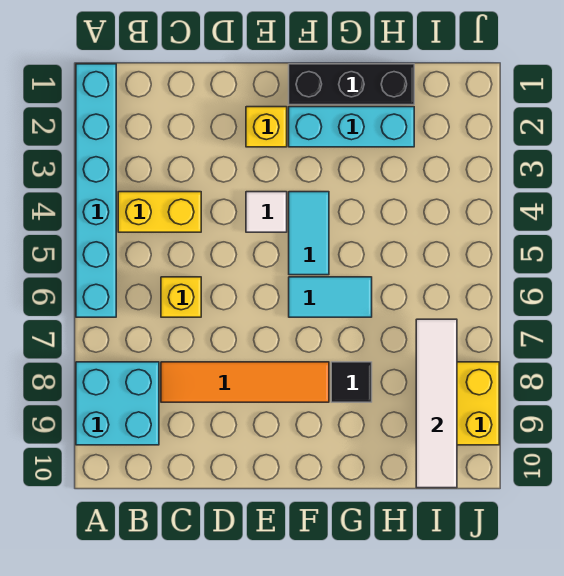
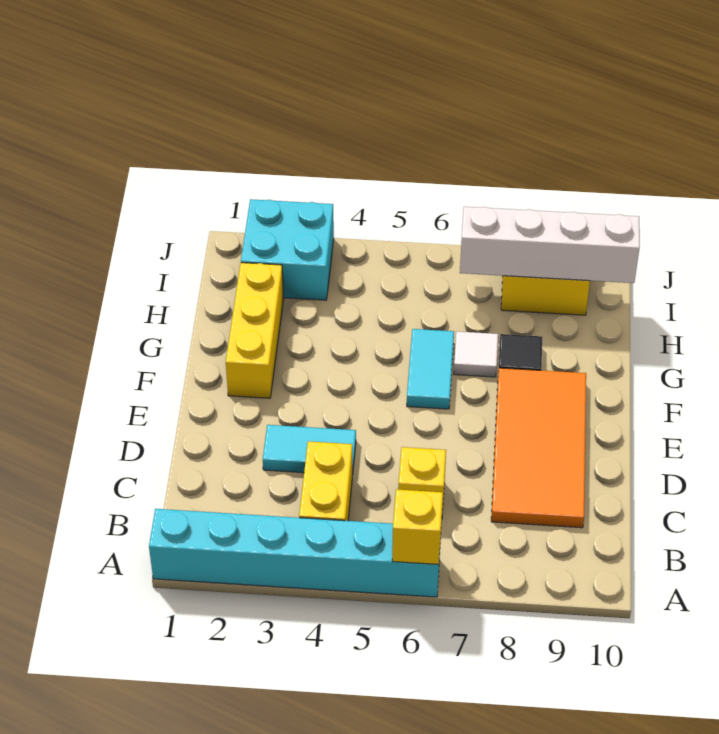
cyan brick A8:B9 level 1 -> cyan brick I2:J3 level 1
orange tile C8:F8 level 1 -> orange tile C8:F9 level 1
yellow brick E2 level 1 -> yellow brick A6 level 2
white tile E4 level 1 -> white tile G7 level 1
black brick F1:H1 level 1 -> none
cyan brick F2:H2 level 1 -> yellow brick F2:H2 level 1
cyan tile F4:F5 level 1 -> cyan tile D3:D4 level 1
white tile I7:I10 level 2 -> white brick I7:I10 level 2

